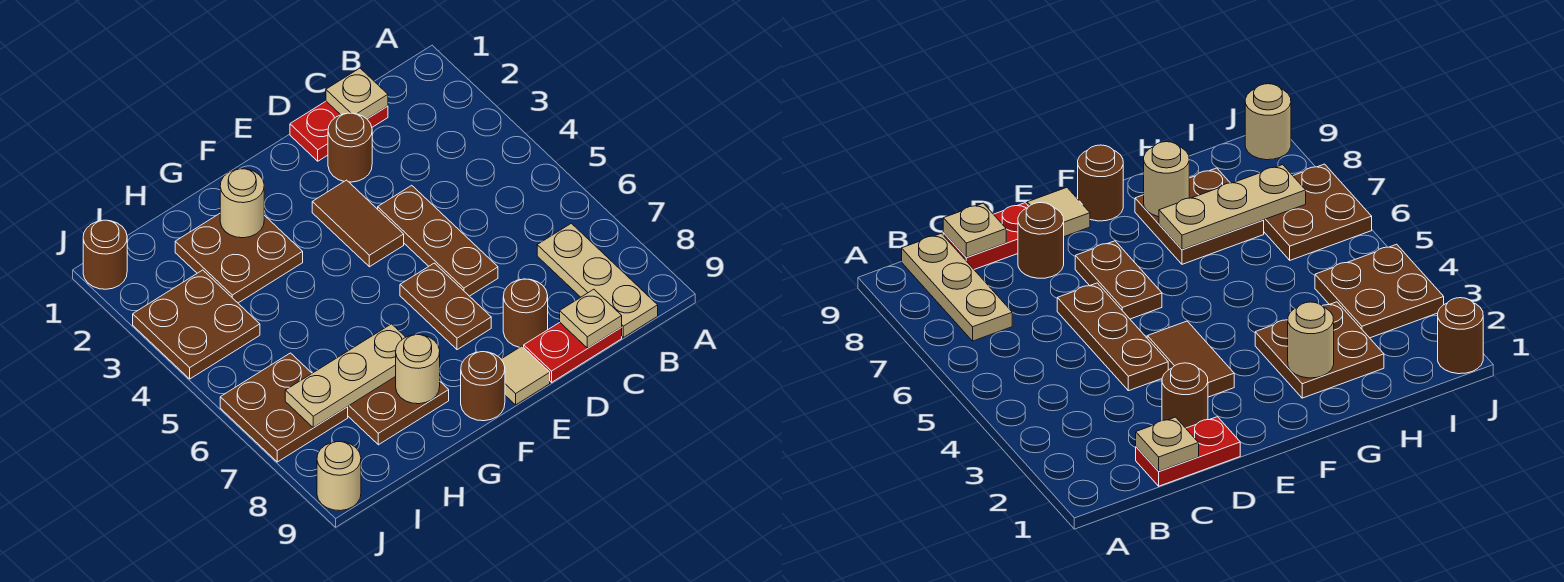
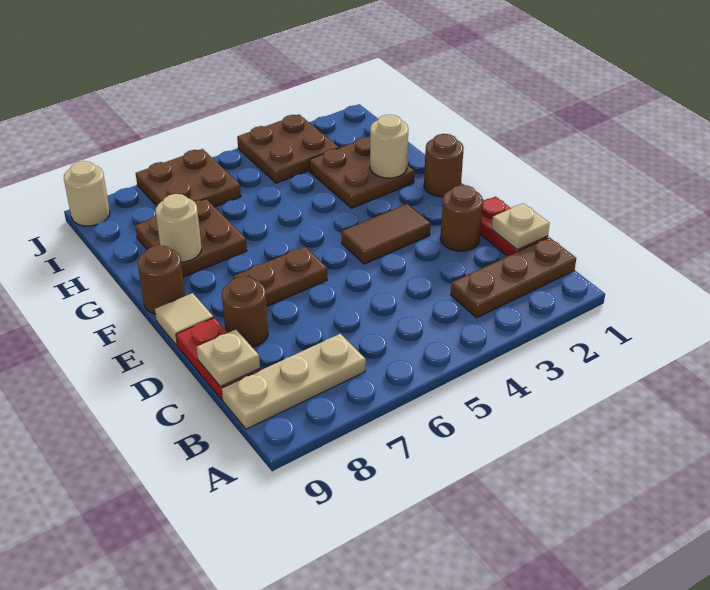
brown plate D4:D6 level 1 -> brown plate B1:B3 level 1
tan plate G7:I7 level 2 -> none
brown round brick J1 level 1 -> brown round brick F1 level 1

